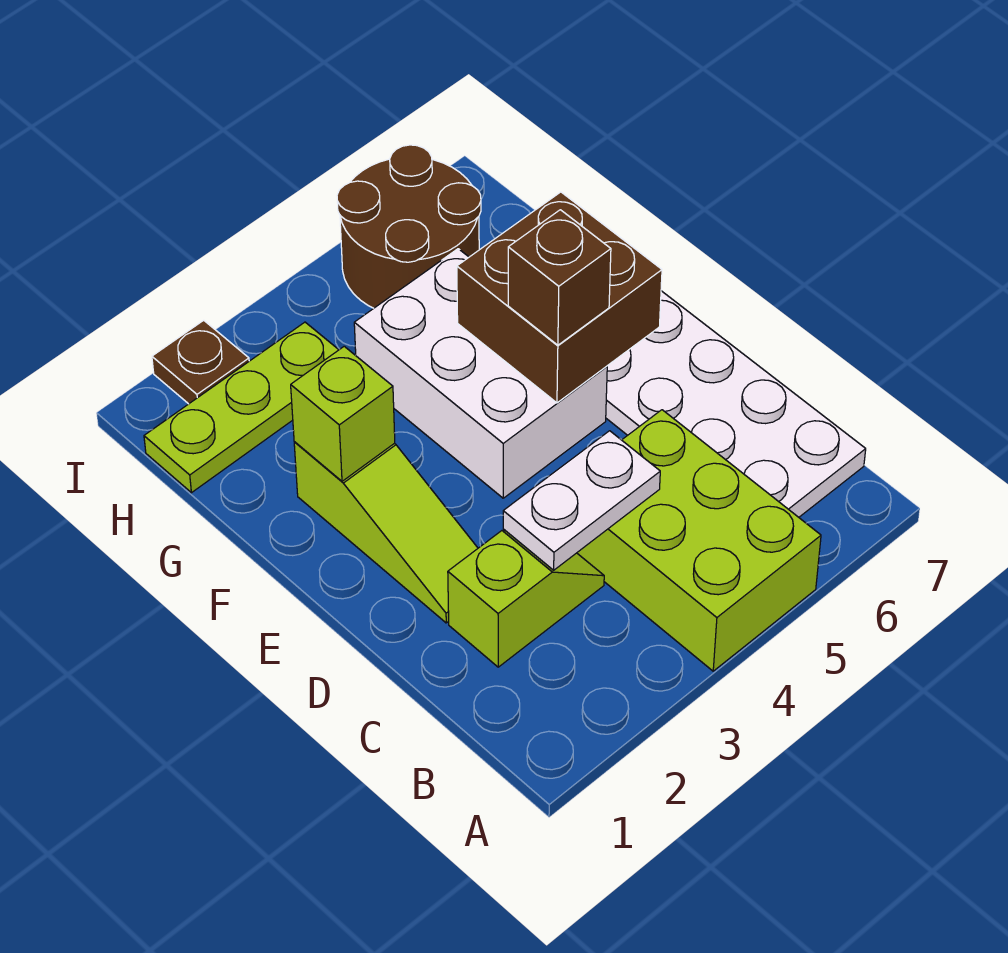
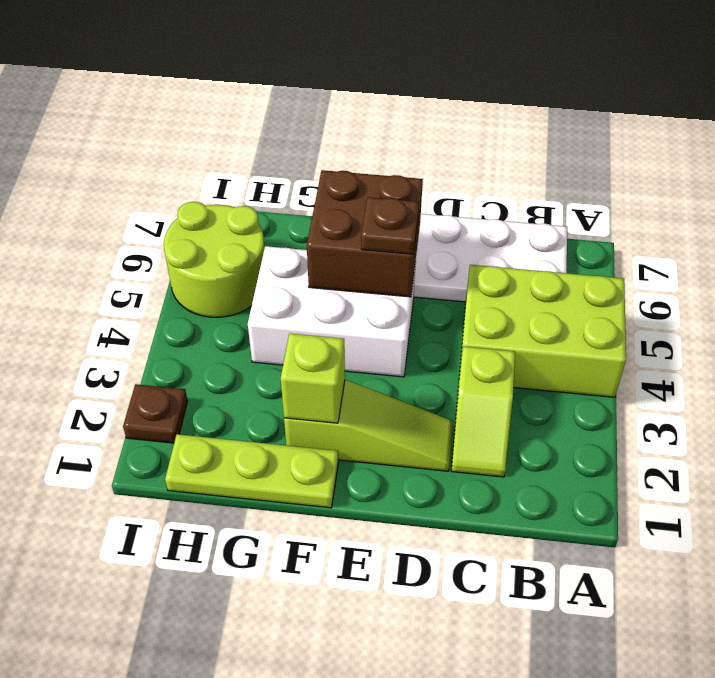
lime slope C2:C3 level 1 top 2 -> lime slope C2:C3 level 1 top 3
white plate C3:C4 level 2 -> none
brown brick E5 level 3 -> brown plate E5 level 3
lime plate H1:H3 level 1 -> lime plate F1:H1 level 1
brown round brick H5:I6 level 1 -> lime round brick H5:I6 level 1

